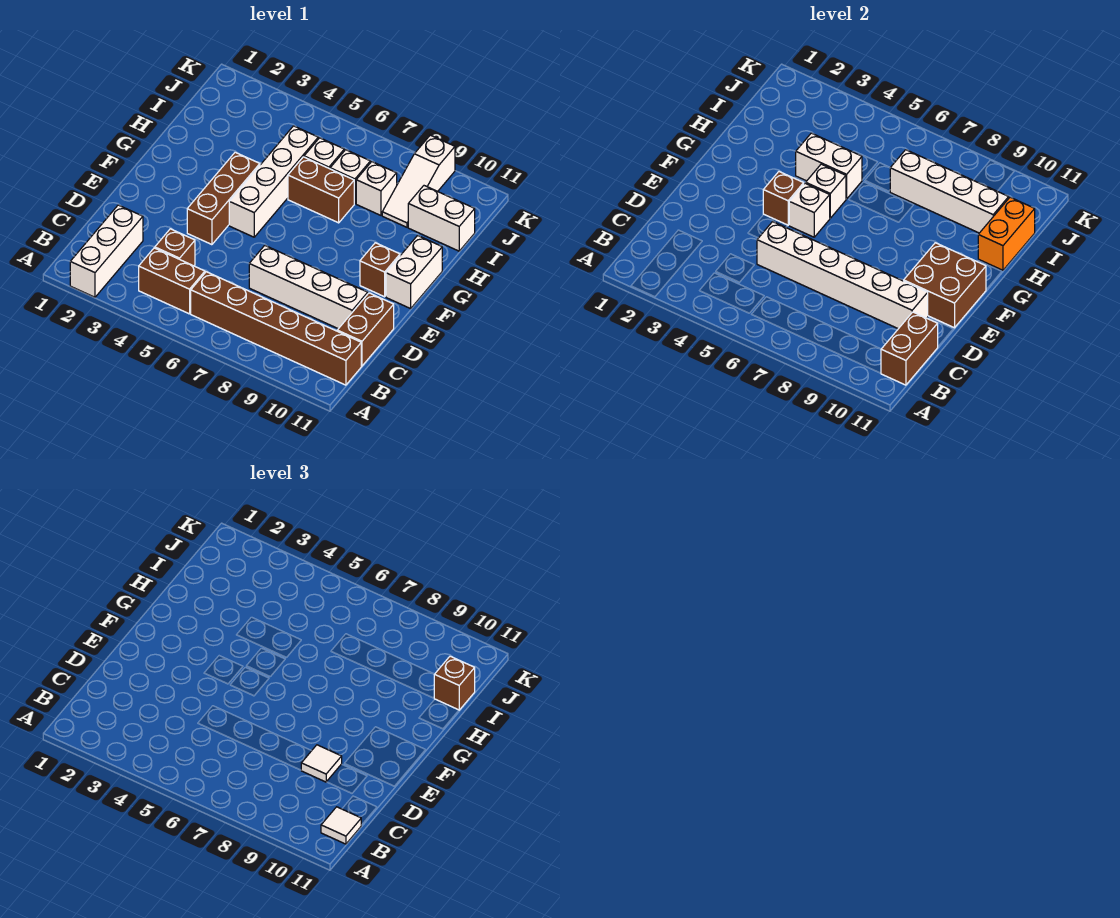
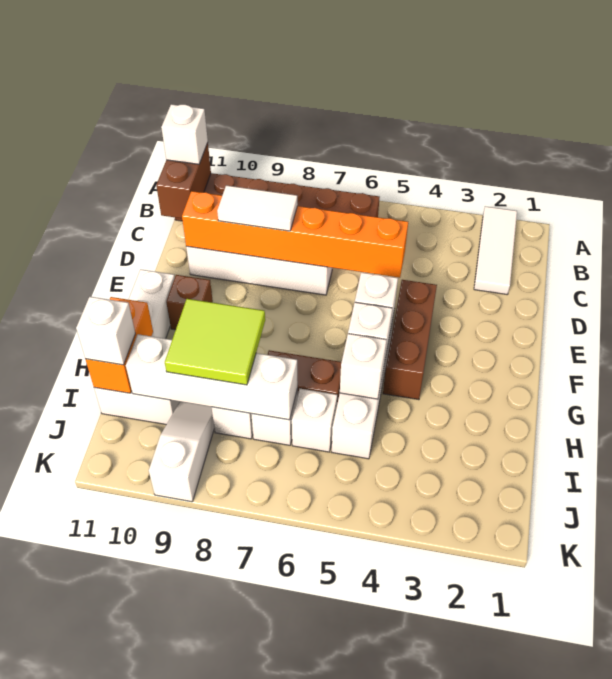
white brick A2:C2 level 1 -> white tile A2:C2 level 1
brown brick B4:B5 level 1 -> none
white tile B11 level 3 -> white brick B11 level 3
brown brick C4 level 1 -> none
brown brick C11:D11 level 1 -> none
white brick D5:D10 level 2 -> orange brick D5:D10 level 2
white tile D9 level 3 -> white tile D8:D9 level 3
brown brick E10:F11 level 2 -> none
brown brick F4 level 2 -> none
white brick H4:H5 level 2 -> white brick H5 level 2
none -> lime tile H8:I9 level 3
brown brick I11 level 3 -> white brick I11 level 3

